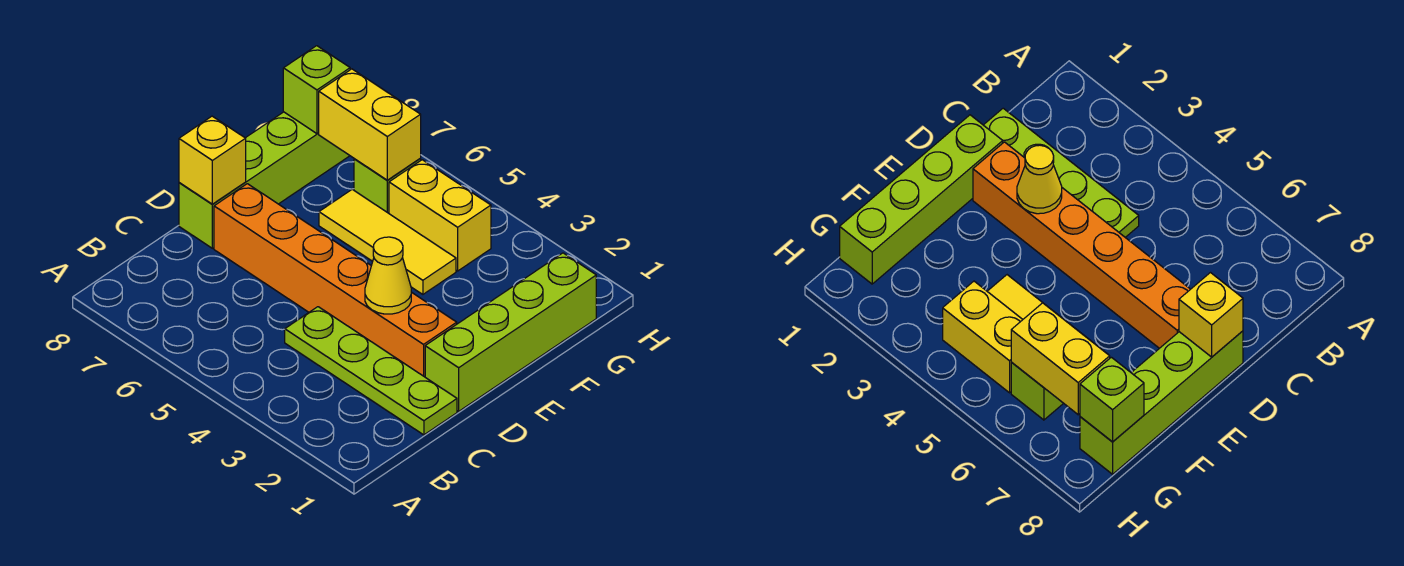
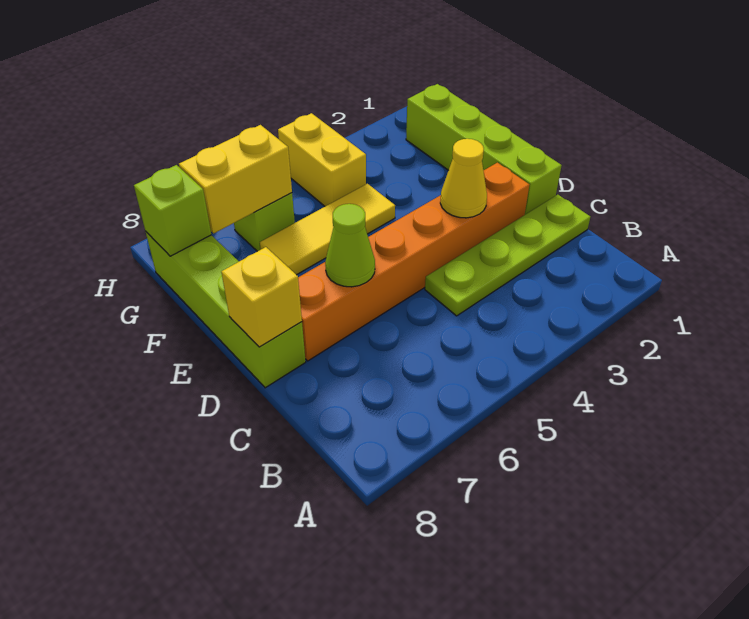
none -> lime cone D6 level 2
yellow brick G4:G5 level 1 -> yellow brick G4:H4 level 1

